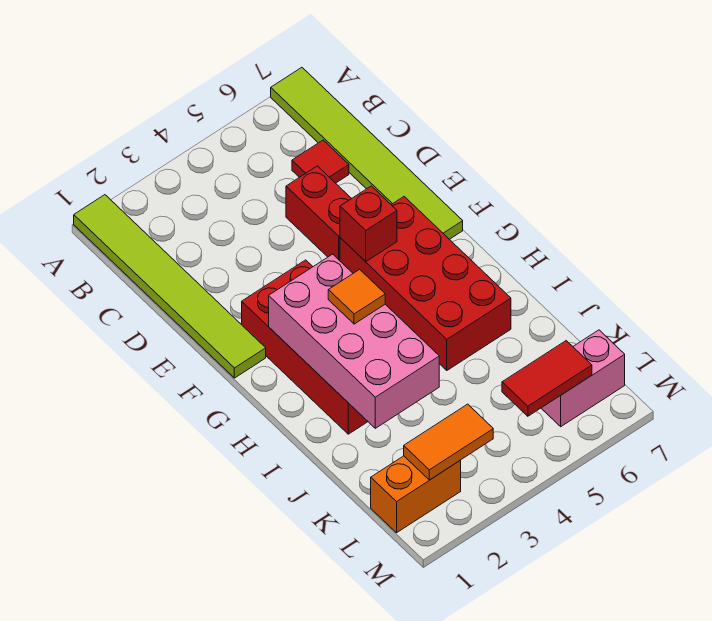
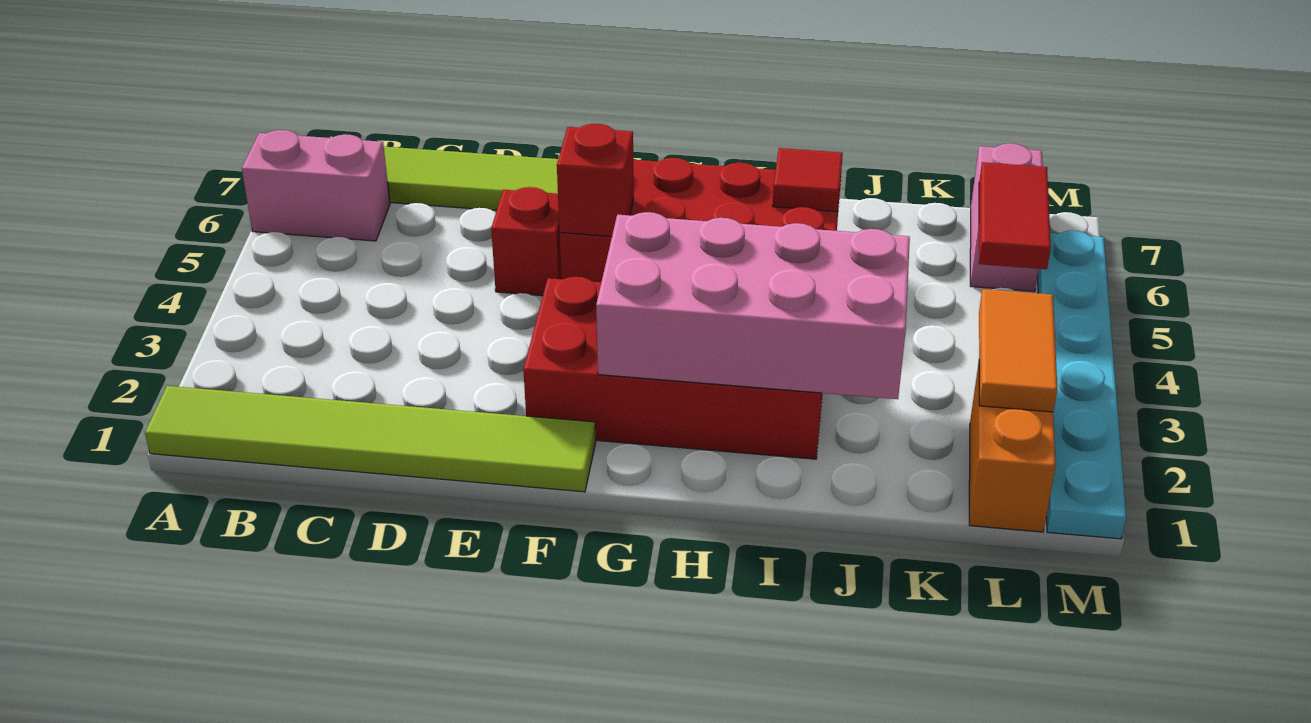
none -> pink brick A6:B6 level 1
red tile C6 level 1 -> red tile I6 level 2
red brick D5:E5 level 1 -> red brick E5 level 1
orange tile H3 level 3 -> none
none -> cyan plate M1:M6 level 1

